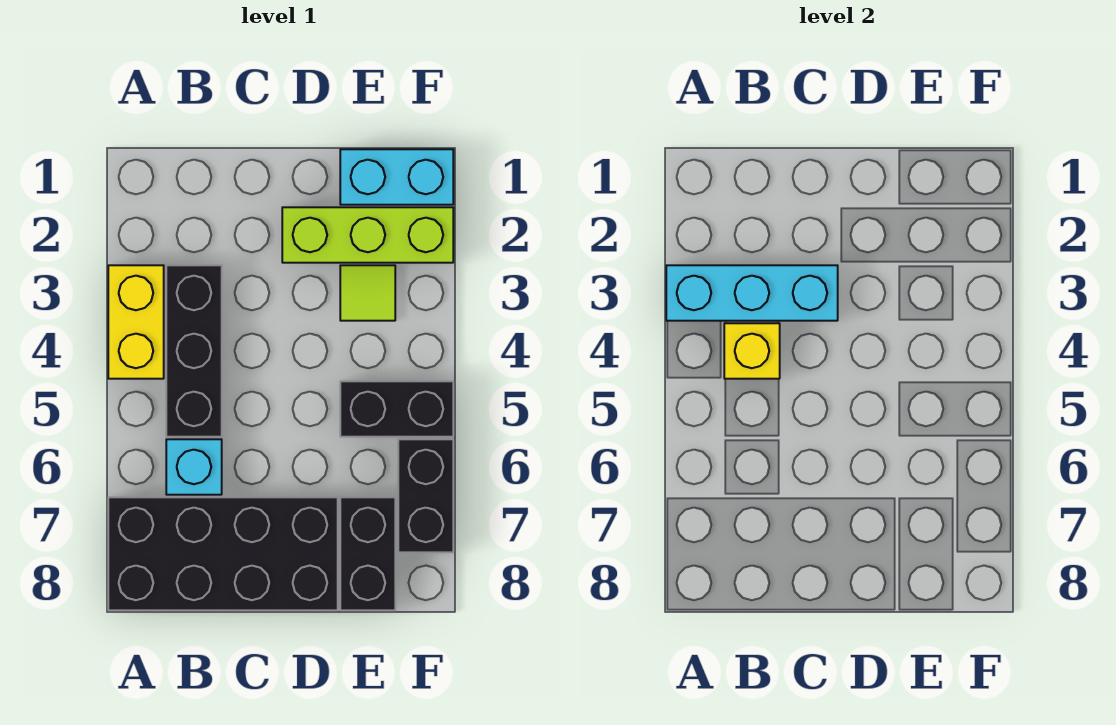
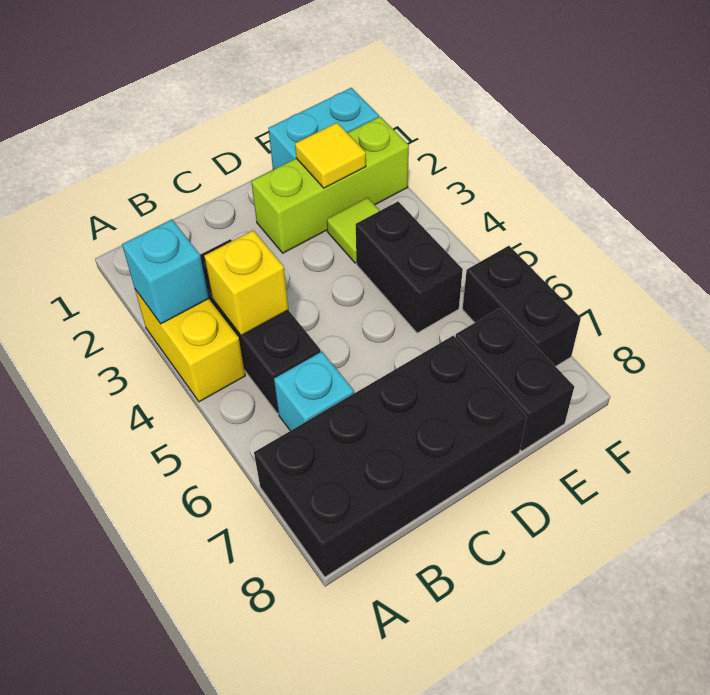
cyan brick A3:C3 level 2 -> cyan brick A3 level 2
none -> yellow tile E2 level 2
black brick E5:F5 level 1 -> black brick E4:E5 level 1

